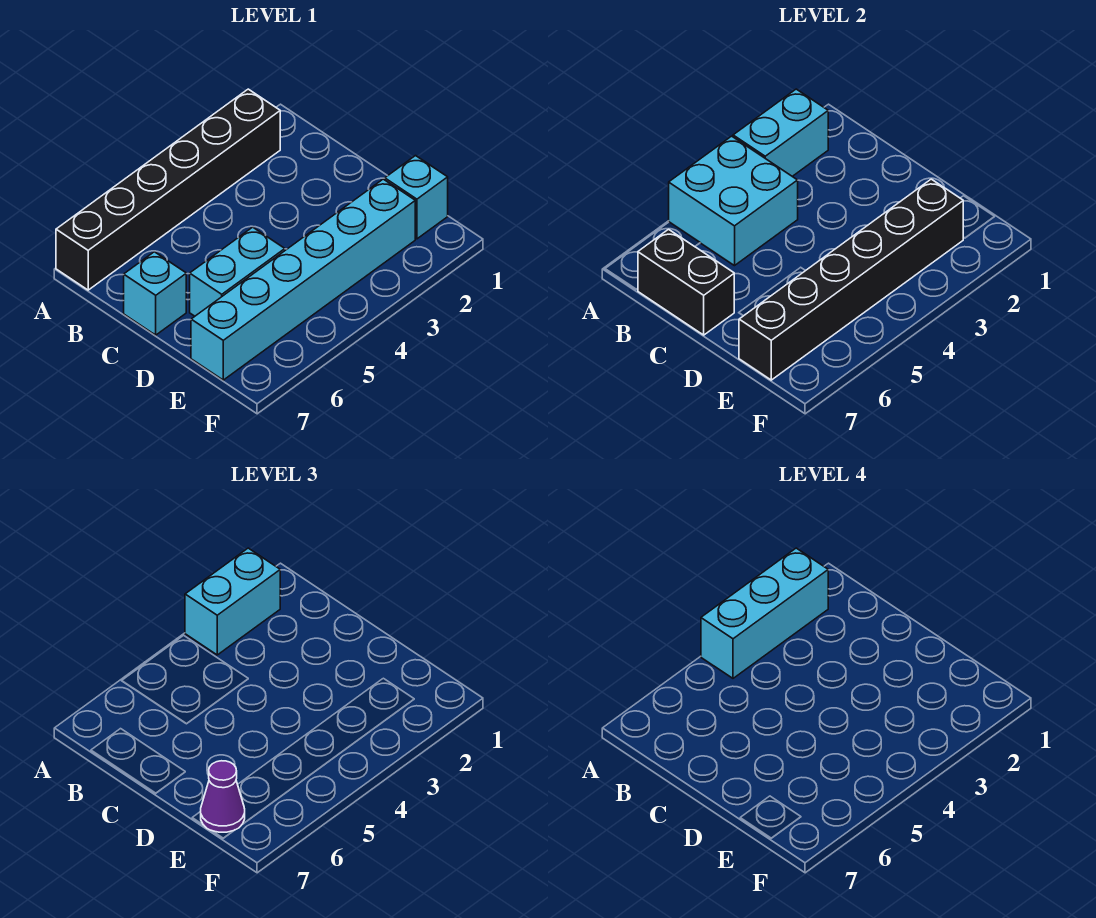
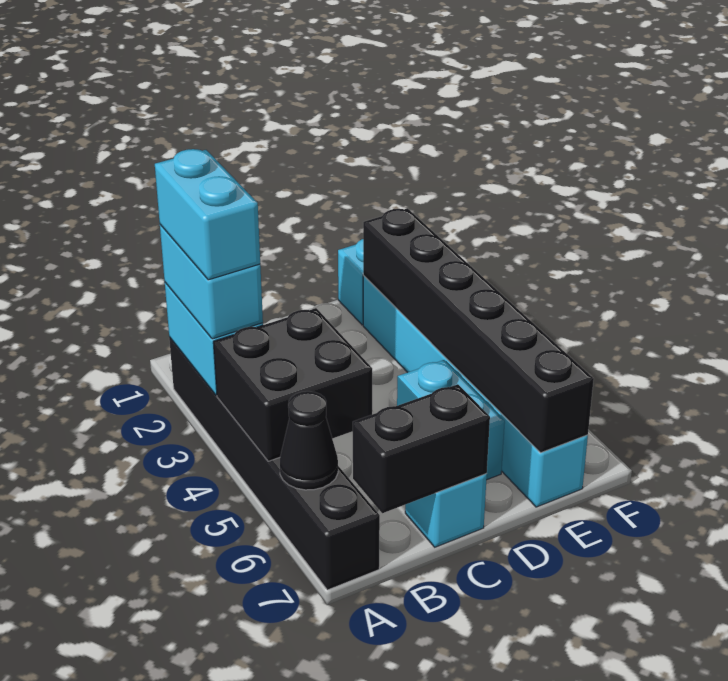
cyan brick A2:A4 level 4 -> cyan brick A2:A3 level 4
cyan brick A4:B5 level 2 -> black brick A4:B5 level 2
none -> black cone A6 level 2
purple cone E7 level 3 -> none

